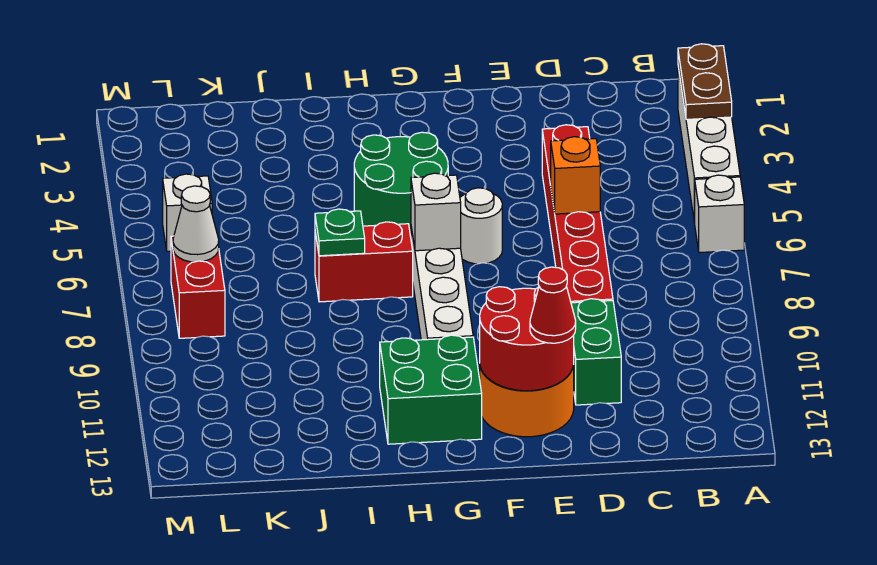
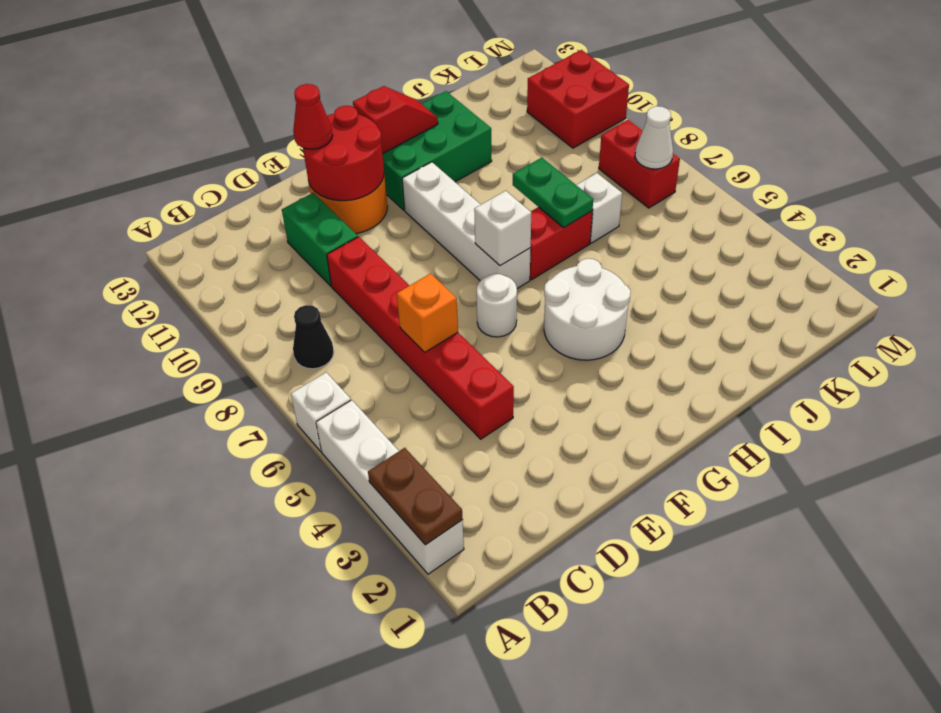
none -> black cone B8 level 1
green round brick G4:H5 level 1 -> white round brick G4:H5 level 1
green brick G11:H12 level 1 -> green brick G11:I12 level 1
none -> red slope G12:H12 level 2 top G
green plate I7 level 2 -> green plate I7:I8 level 2
white brick L5 level 1 -> white brick J7 level 1
none -> red brick L10:M11 level 1

